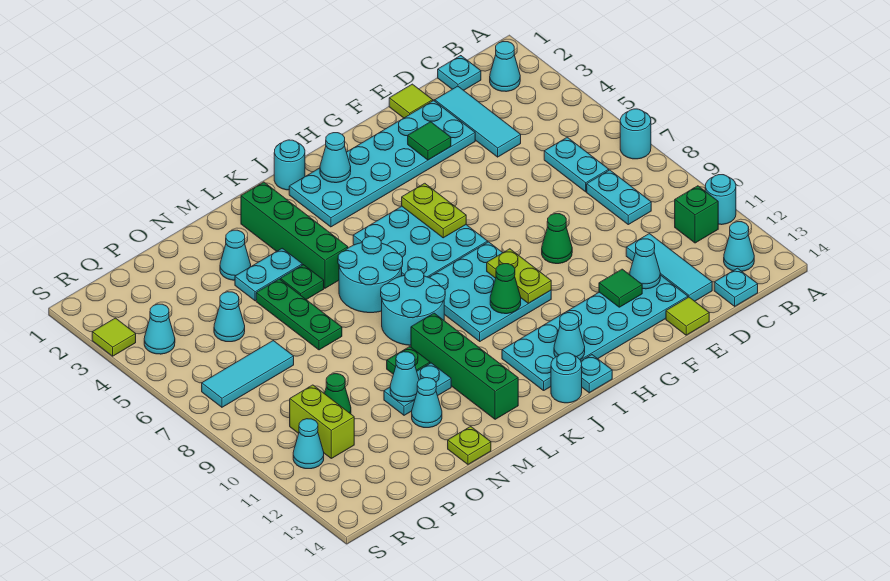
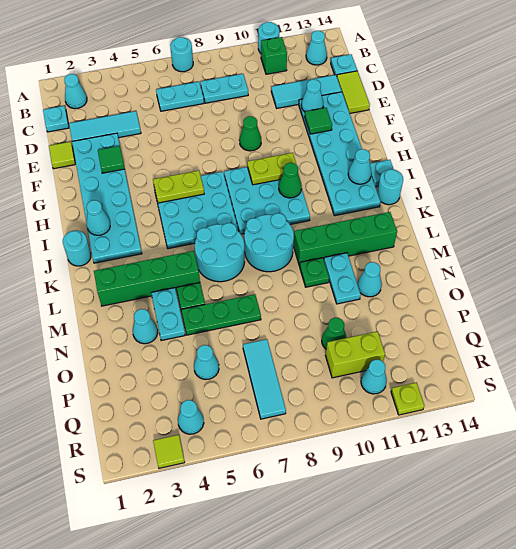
lime tile E14 level 1 -> lime tile D14:E14 level 1
cyan cone N11 level 2 -> none
lime plate N14 level 1 -> lime plate S12 level 1

